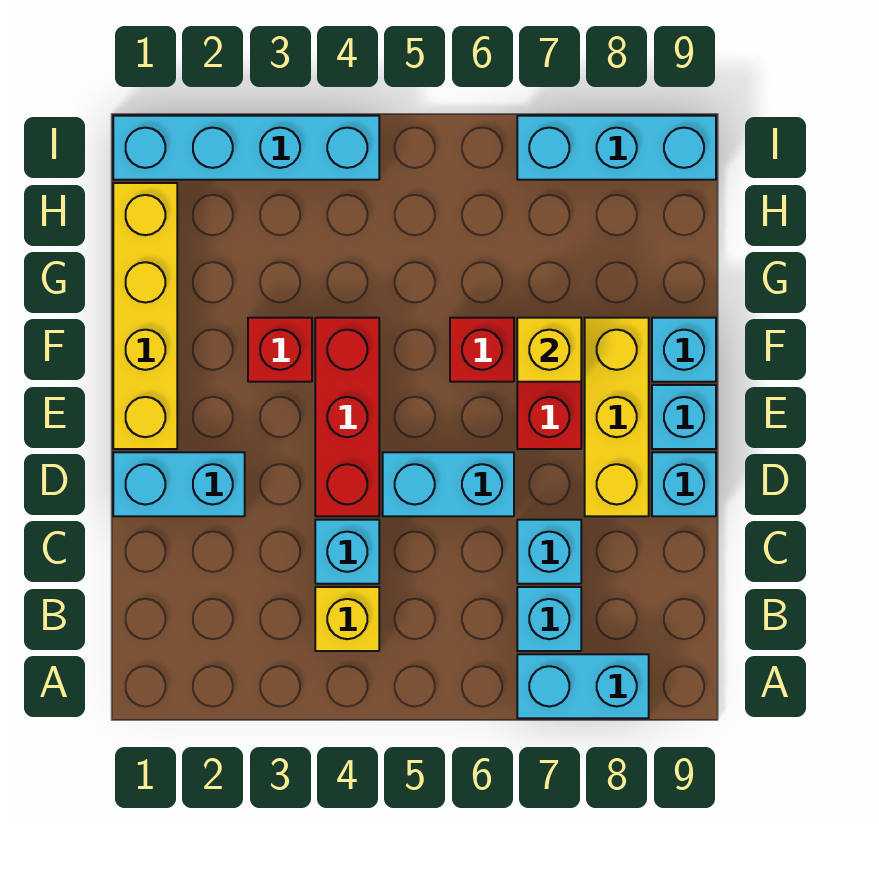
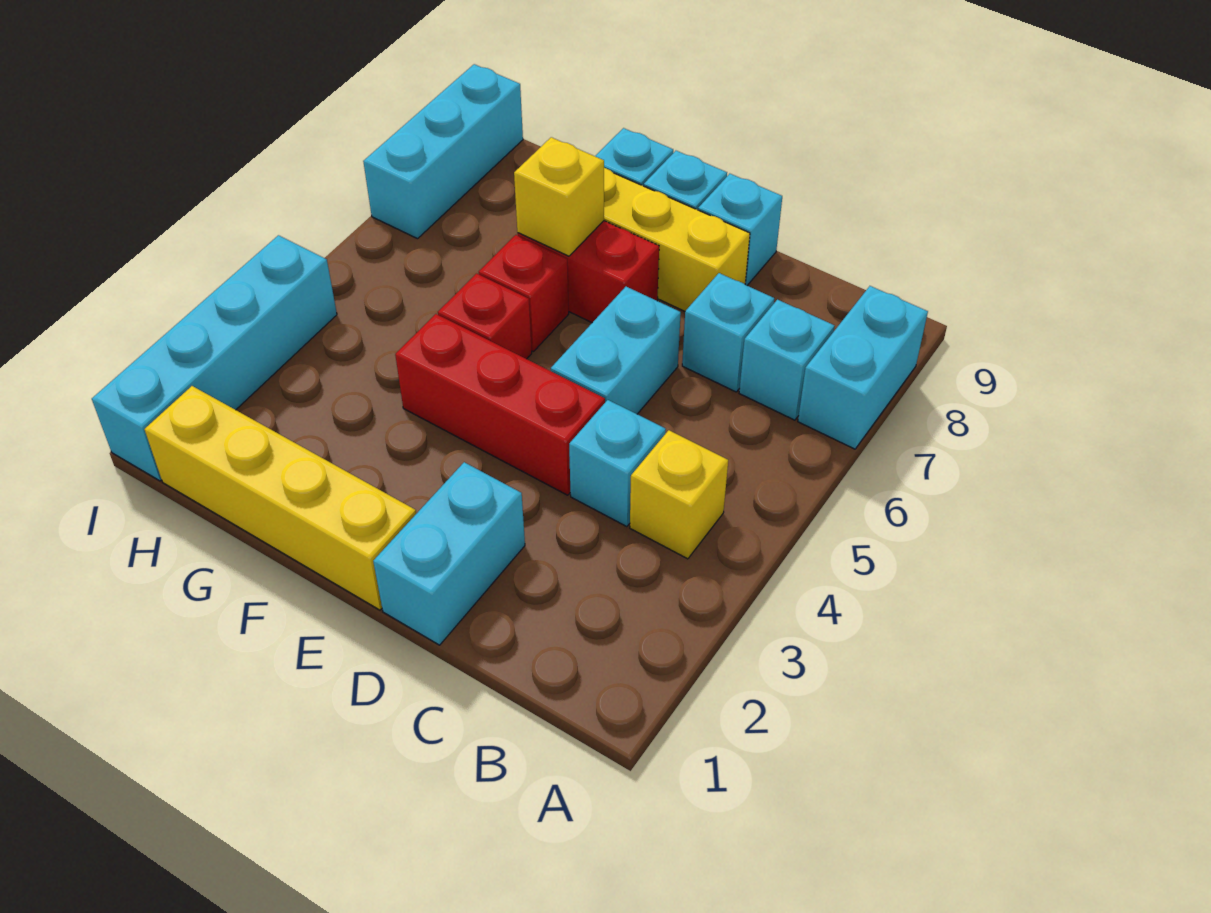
red brick F3 level 1 -> red brick F5 level 1

